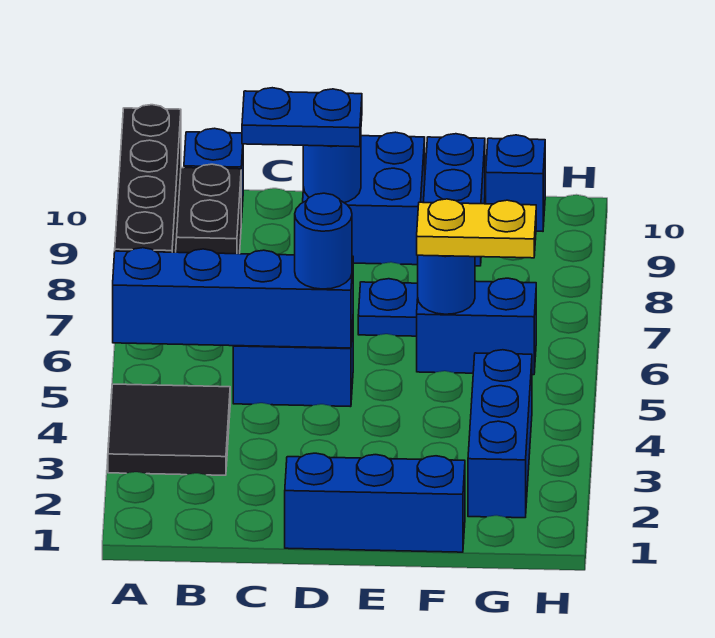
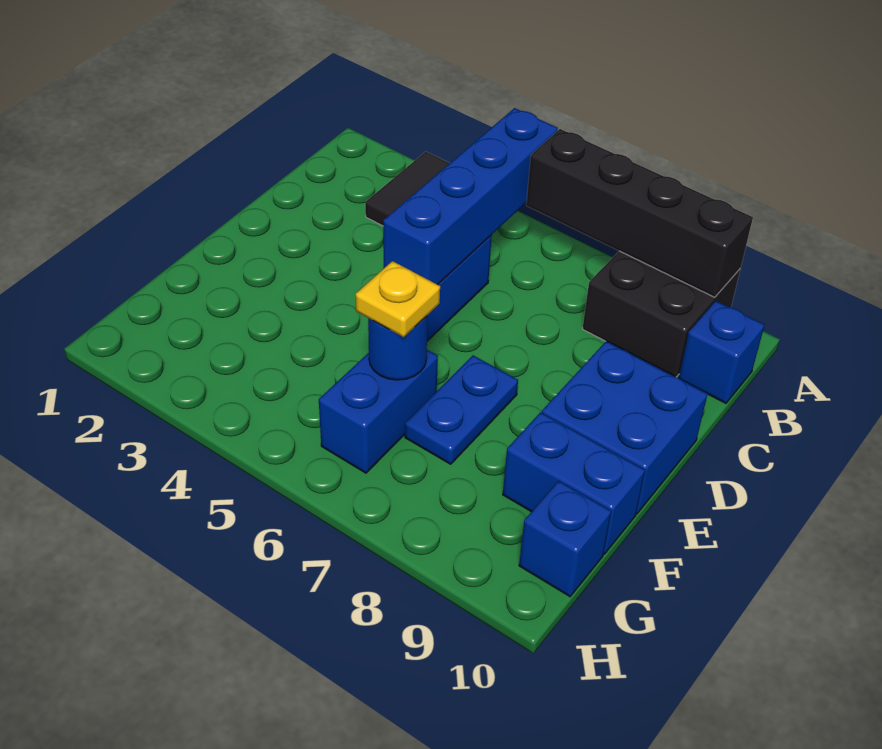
blue plate C9:D9 level 3 -> none
blue brick D1:F1 level 1 -> none
blue round brick D5 level 3 -> none
blue round brick D9 level 2 -> none
yellow plate F6:G6 level 3 -> yellow plate F6 level 3
blue brick G2:G4 level 1 -> none

